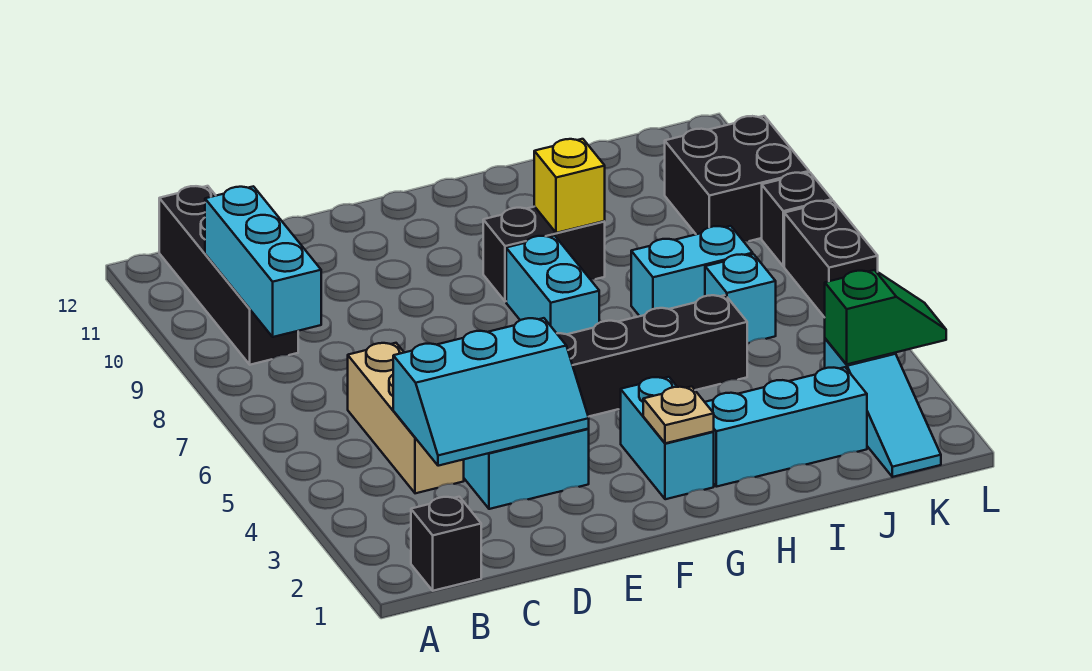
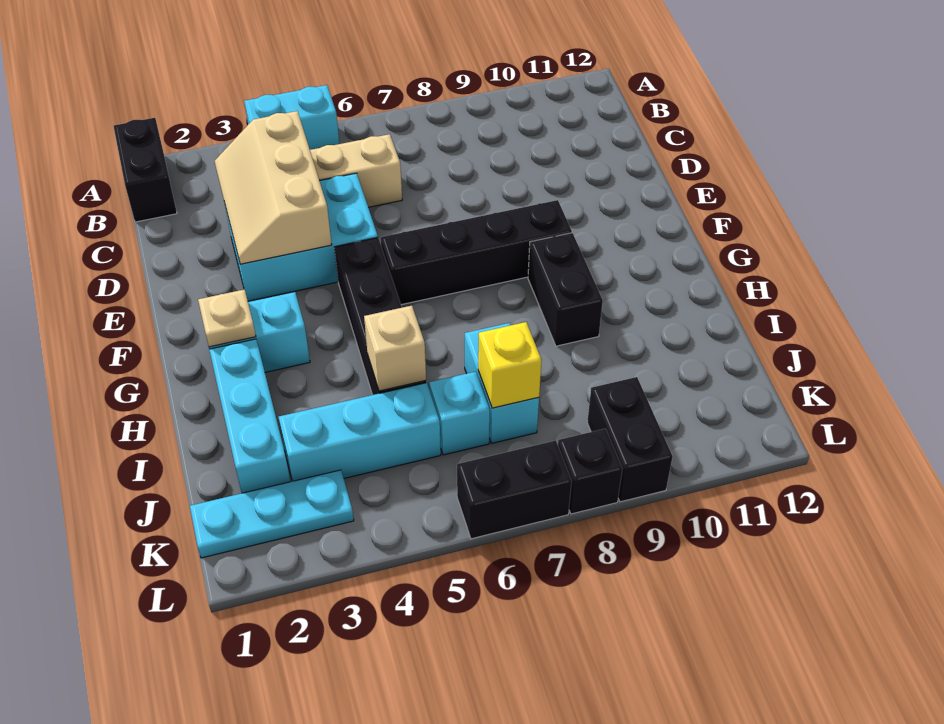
black brick B1 level 1 -> black brick A1:B1 level 1
cyan brick B8:B10 level 2 -> cyan brick J3:J5 level 1
black brick B9:B12 level 1 -> black brick F6:F9 level 1
cyan slope C3:E4 level 2 top 4 -> tan slope C3:E4 level 2 top 4
cyan brick G7:G8 level 1 -> cyan brick A4:A5 level 1
yellow brick H9 level 2 -> yellow brick J7 level 2
none -> tan brick I5 level 2
cyan slope K1:K3 level 1 top 3 -> cyan plate K1:K3 level 1
green slope K3:L3 level 2 top K -> none
black brick K9:L10 level 1 -> black brick K9:L9 level 1

